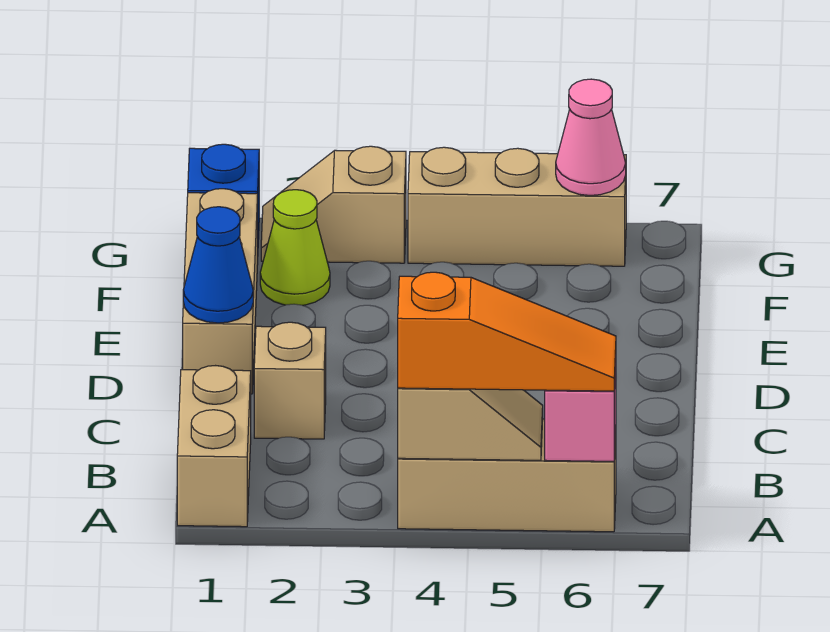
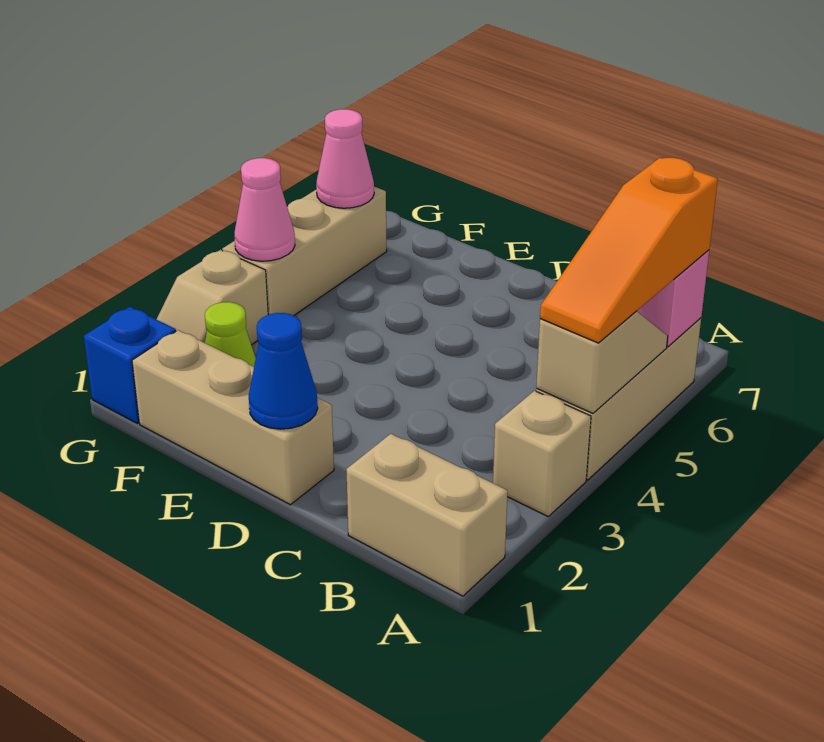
orange slope A4:A6 level 3 top 4 -> orange slope A4:A6 level 3 top 6
tan brick C2 level 1 -> tan brick A3 level 1
none -> pink cone G4 level 2

